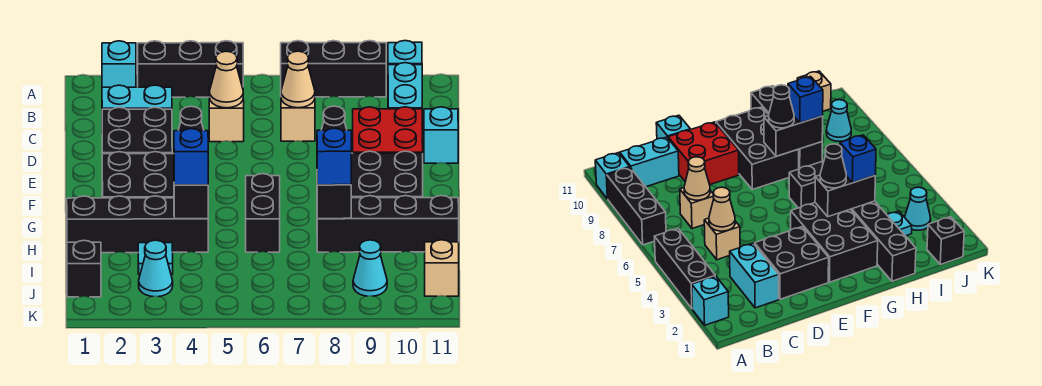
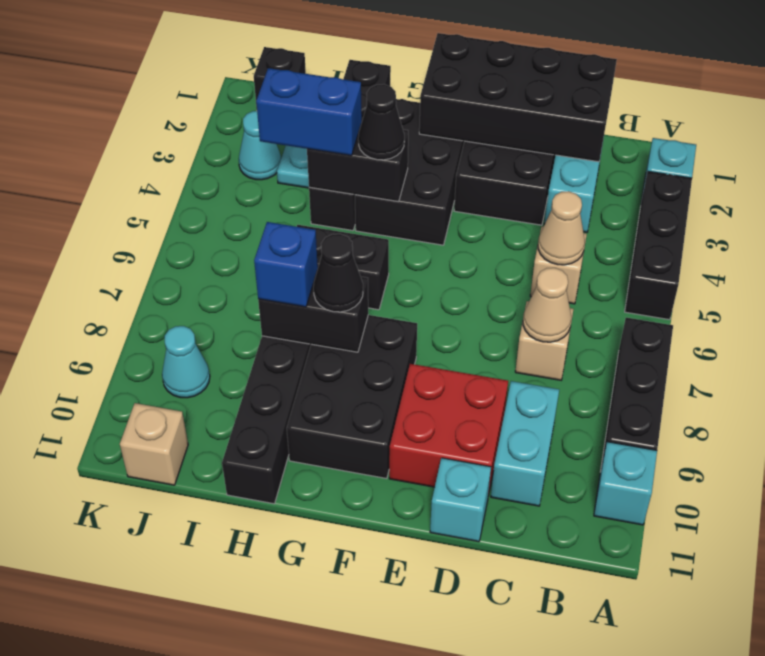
cyan brick B10:C10 level 1 -> cyan brick C9:C10 level 1
none -> black brick C1:F2 level 2
blue brick H4 level 3 -> blue brick H4:I4 level 3

